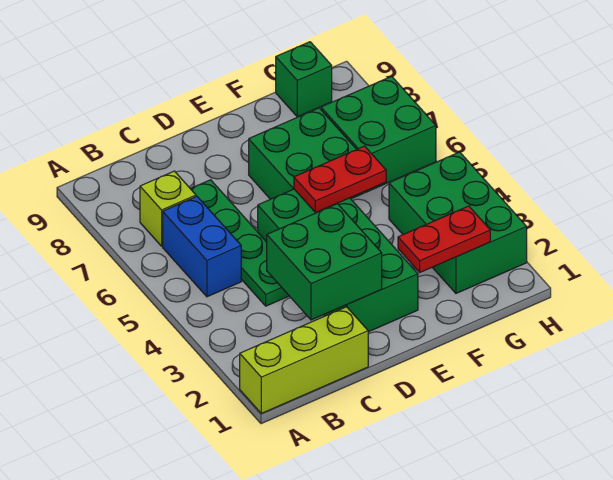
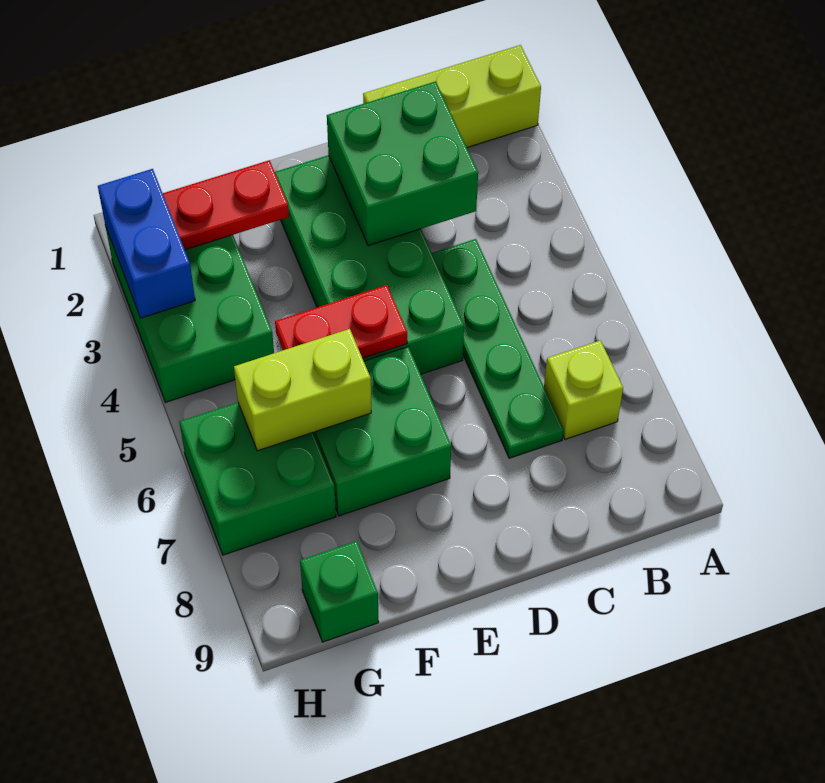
blue brick B5:B6 level 1 -> blue brick H2:H3 level 2
none -> lime brick F6:G6 level 2

